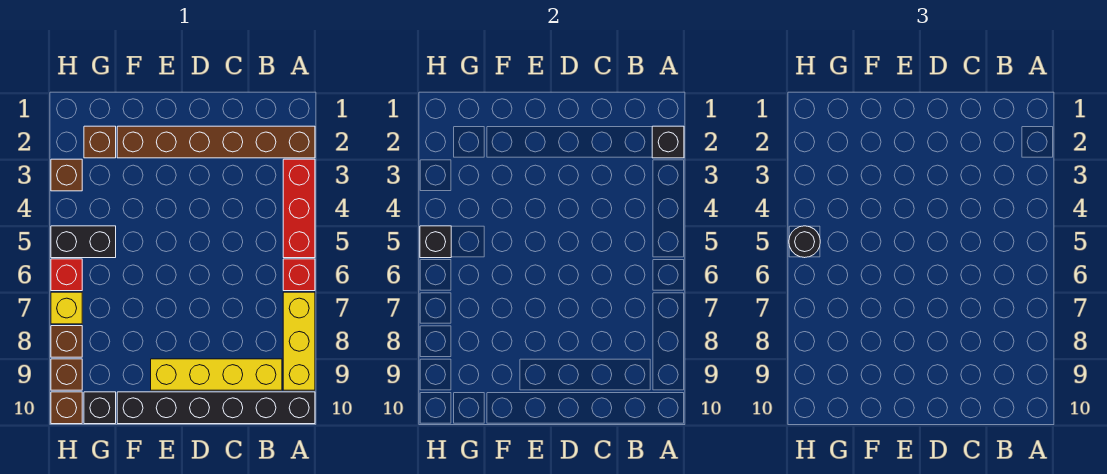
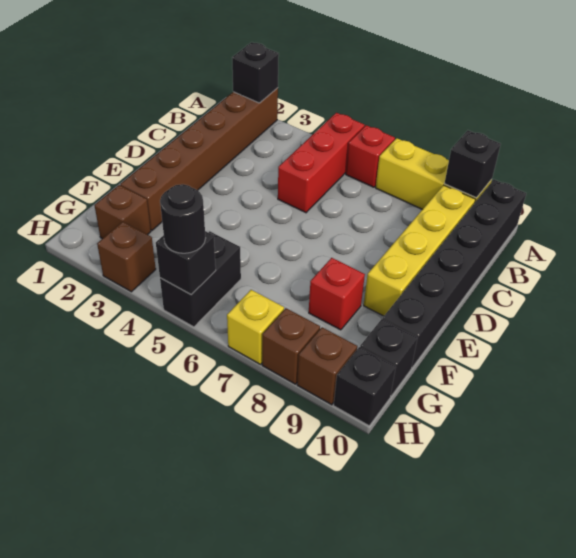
red brick A3:A5 level 1 -> red brick A5:C5 level 1
none -> black brick A9 level 2
red brick H6 level 1 -> red brick F8 level 1
brown brick H10 level 1 -> black brick H10 level 1

